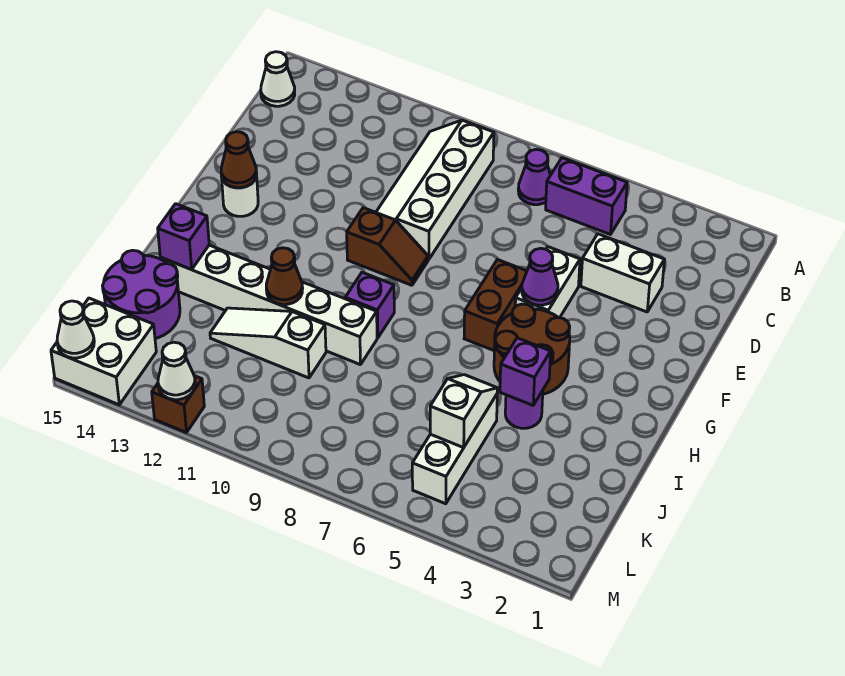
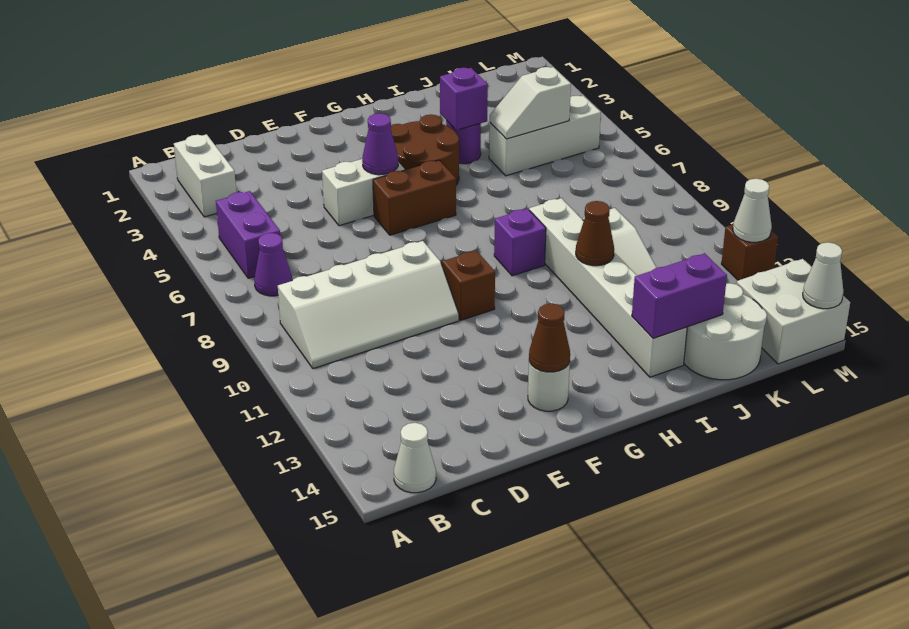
white brick D3:D4 level 1 -> white brick B2:B3 level 1
purple brick I14 level 2 -> purple brick I14:J14 level 2
purple round brick J14:K15 level 1 -> white round brick J14:K15 level 1

